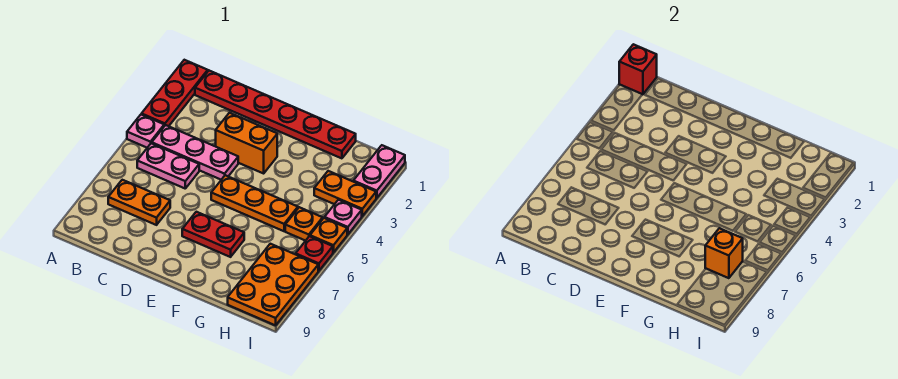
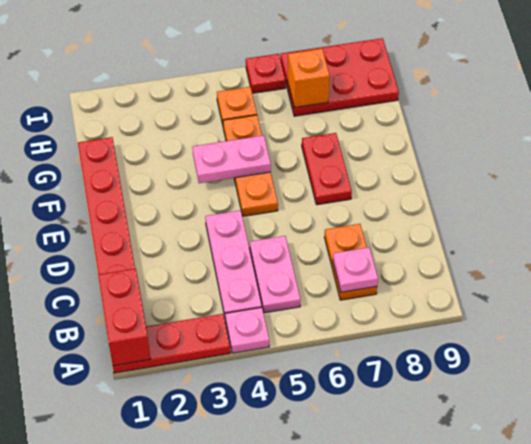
red brick A1 level 2 -> red brick A1:B1 level 2
orange brick D3:E3 level 1 -> none
orange plate H3:I3 level 1 -> none
orange plate H7:I9 level 1 -> red plate H7:I9 level 1
pink plate I1:I2 level 1 -> pink plate F4:F5 level 2
pink plate I4 level 1 -> pink plate B7 level 2
orange plate I5 level 1 -> none

